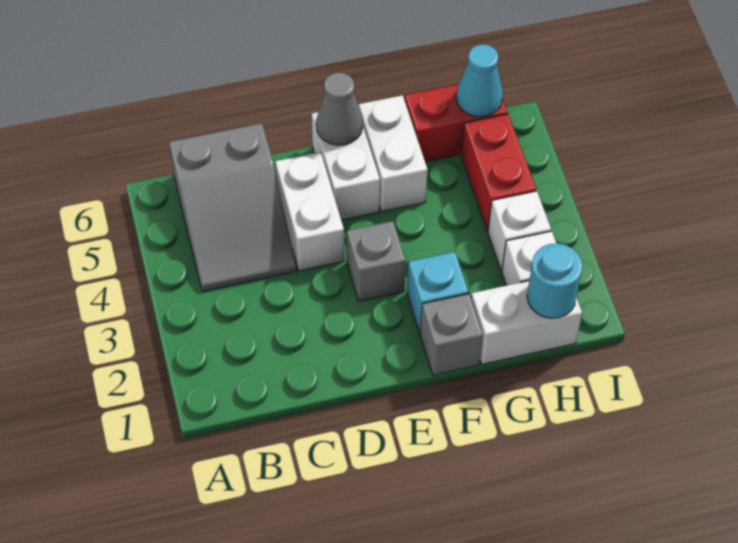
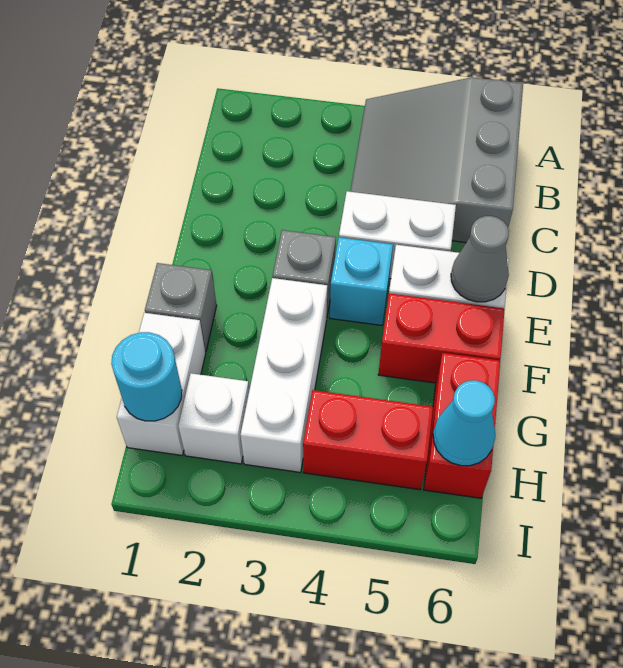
grey slope B4:C6 level 1 top 6 -> grey slope A4:C6 level 1 top 6
cyan brick F2 level 1 -> cyan brick E4 level 1
white brick F5:F6 level 1 -> red brick F5:F6 level 1
white brick H3 level 1 -> white brick F3:H3 level 1

